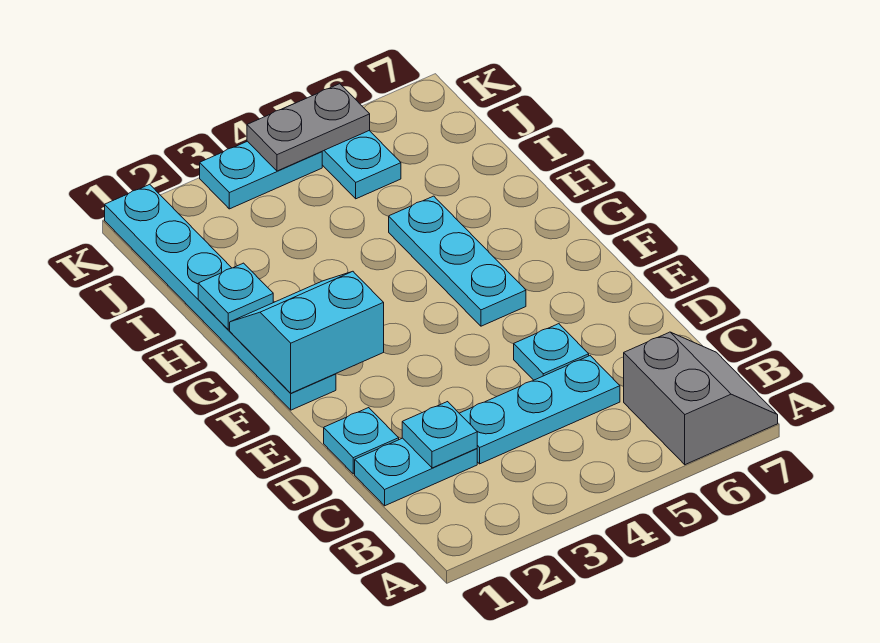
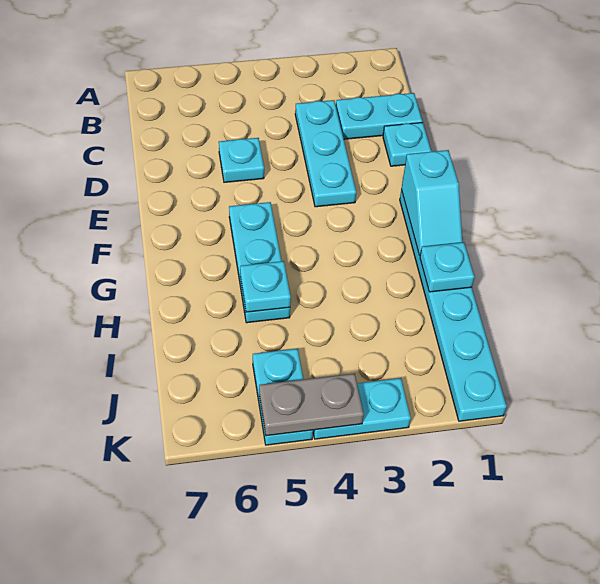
grey slope A6:B7 level 1 top 6 -> none
cyan plate C2 level 2 -> cyan plate H5 level 2
cyan plate C3:C5 level 1 -> cyan plate C3:E3 level 1
cyan slope F1:G2 level 2 top F -> cyan slope F1:G1 level 2 top F

